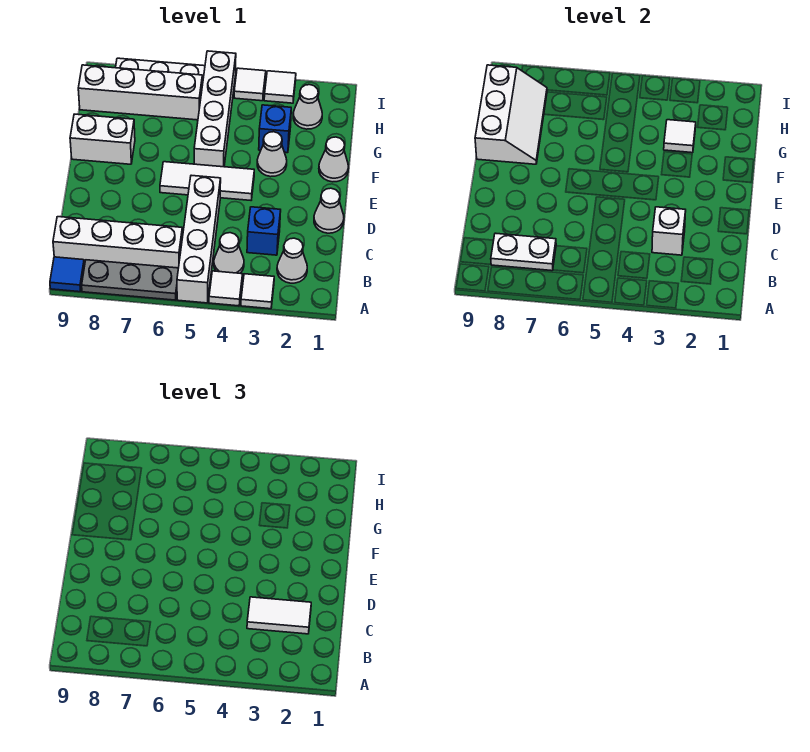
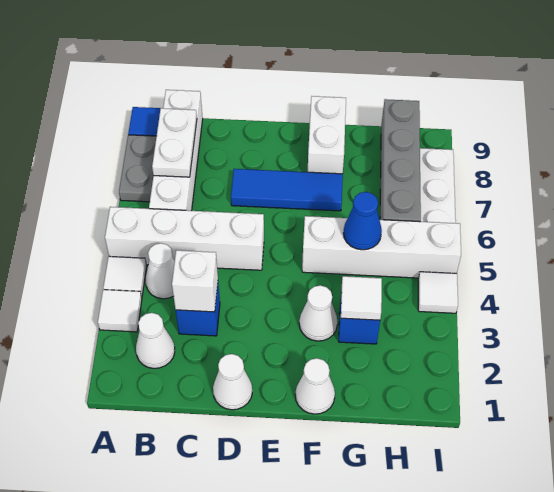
grey plate A6:A8 level 1 -> grey plate A7:A8 level 1
white tile C2:C3 level 3 -> none
none -> blue tile D7:F7 level 1
white tile E4:E6 level 1 -> none
white slope F8:H9 level 2 top 9 -> none
none -> blue cone G5 level 2
white cone H2 level 1 -> none
white brick H6:H9 level 1 -> grey brick H6:H9 level 1
white tile I3 level 1 -> none

